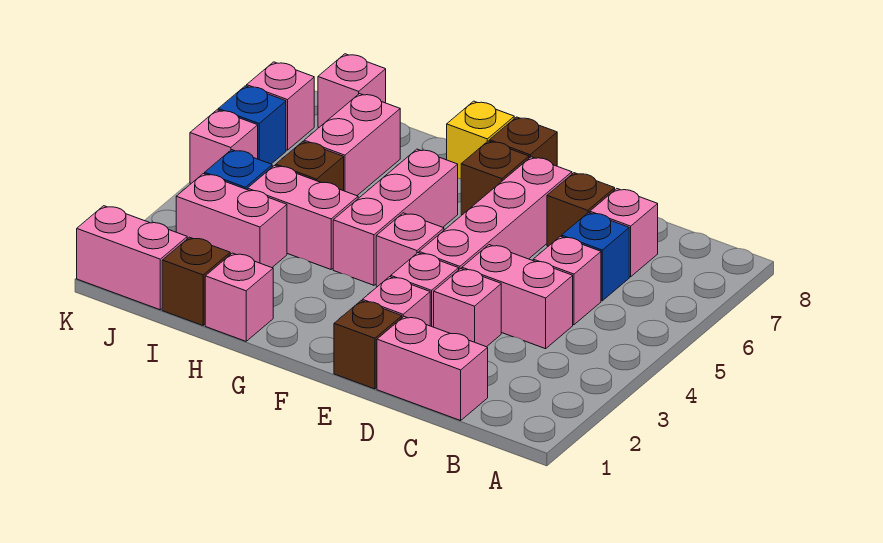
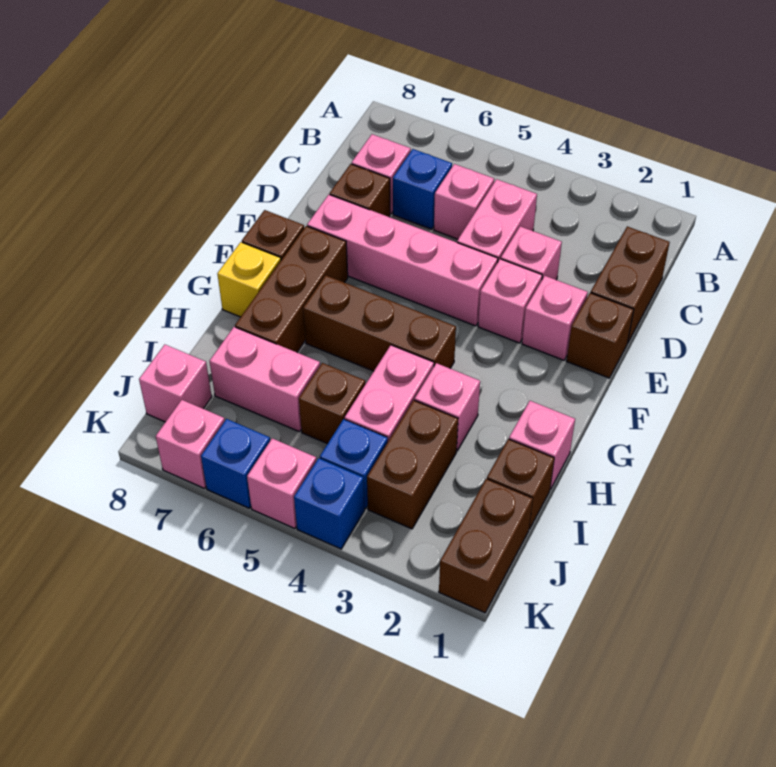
pink brick C1:D1 level 1 -> brown brick C1:D1 level 1
pink brick F4 level 1 -> pink brick H3 level 1
brown brick F7 level 1 -> brown brick F7:H7 level 1
pink brick G4:G6 level 1 -> brown brick G4:G6 level 1
pink brick I3:J3 level 1 -> brown brick I3:J3 level 1
pink brick J1:K1 level 1 -> brown brick J1:K1 level 1
none -> blue brick K4 level 1

